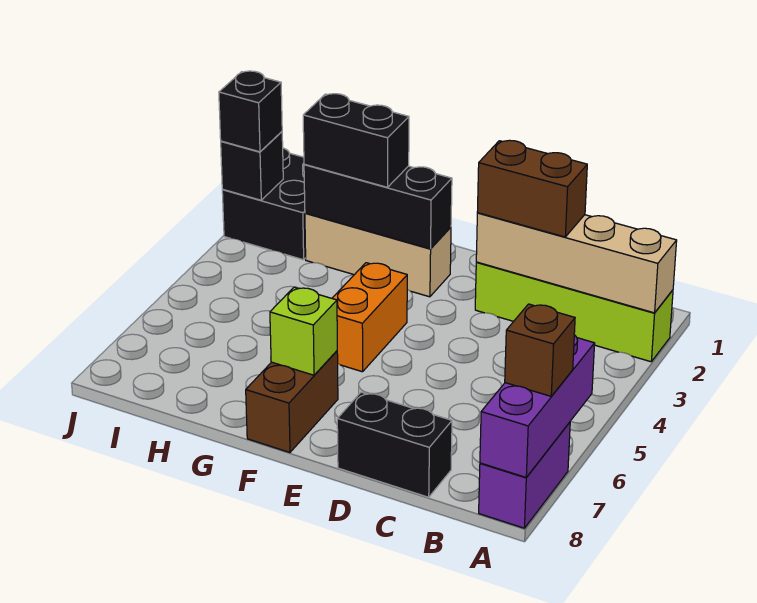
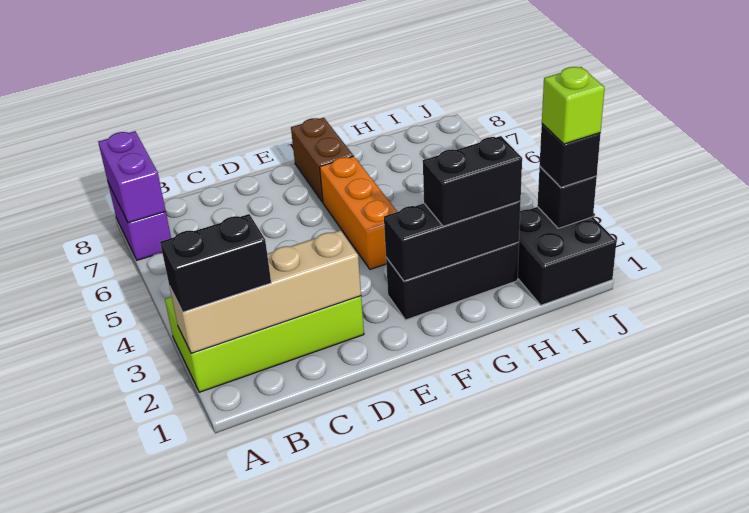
lime brick A2:D2 level 1 -> lime brick A2:D3 level 1
purple brick A6:A8 level 2 -> purple brick A7:A8 level 2
brown brick A7 level 3 -> none
brown brick C2:D2 level 3 -> none
black brick C8:D8 level 1 -> black brick A2:B2 level 3
tan brick F2:H2 level 1 -> black brick F2:H2 level 1
orange brick F4:F5 level 1 -> orange brick F4:F6 level 1
lime brick F7 level 2 -> lime brick J2 level 4

